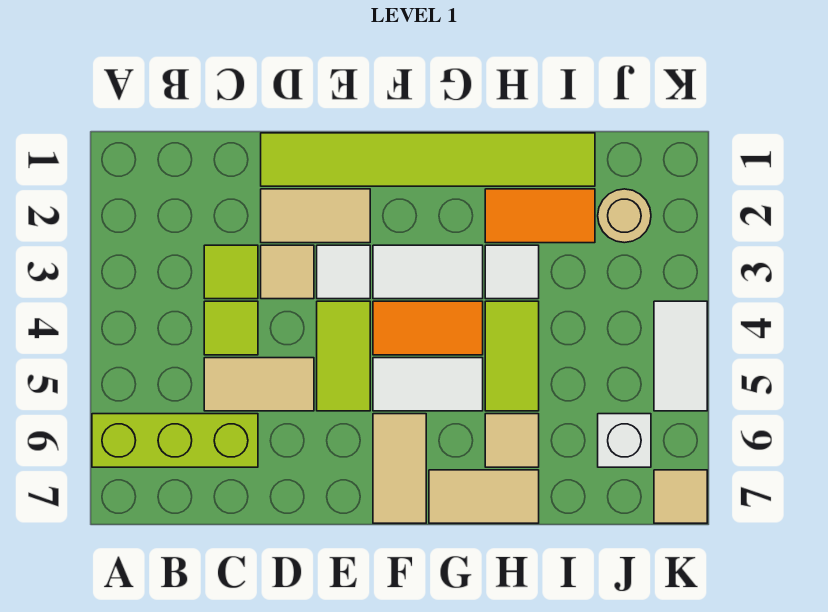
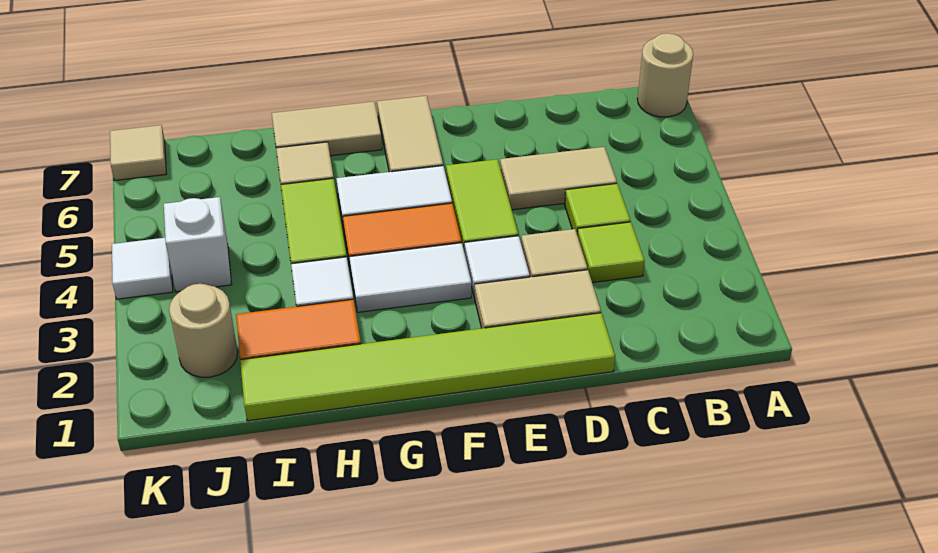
lime brick A6:C6 level 1 -> none
none -> tan round brick A7 level 1
white brick J6 level 1 -> white brick J4 level 1
white tile K4:K5 level 1 -> white tile K4 level 1

